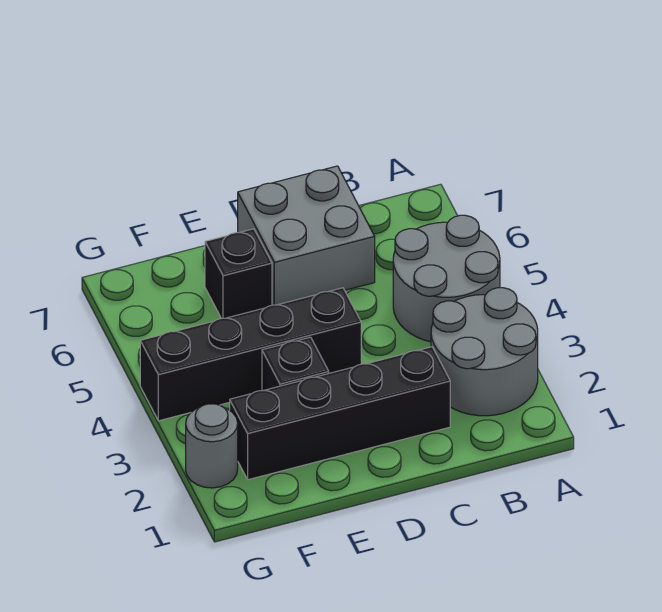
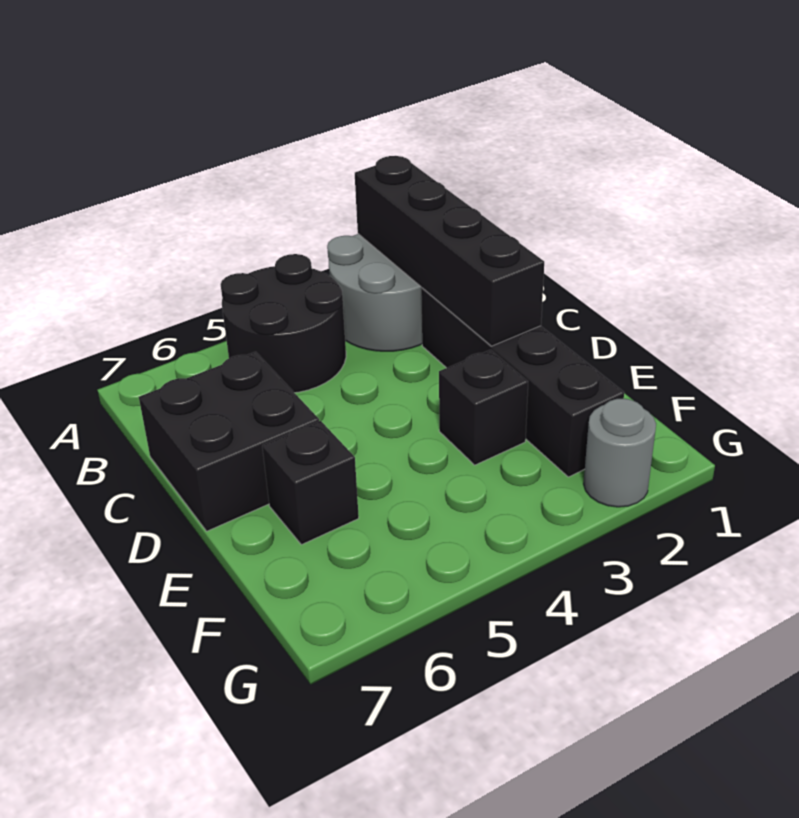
grey round brick A4:B5 level 1 -> black round brick A4:B5 level 1
grey brick C6:D7 level 1 -> black brick C6:D7 level 1
black brick D4:G4 level 1 -> black brick A2:D2 level 2

